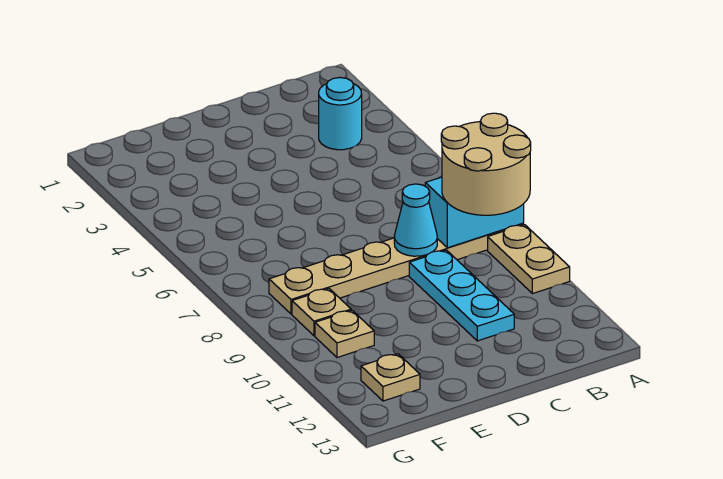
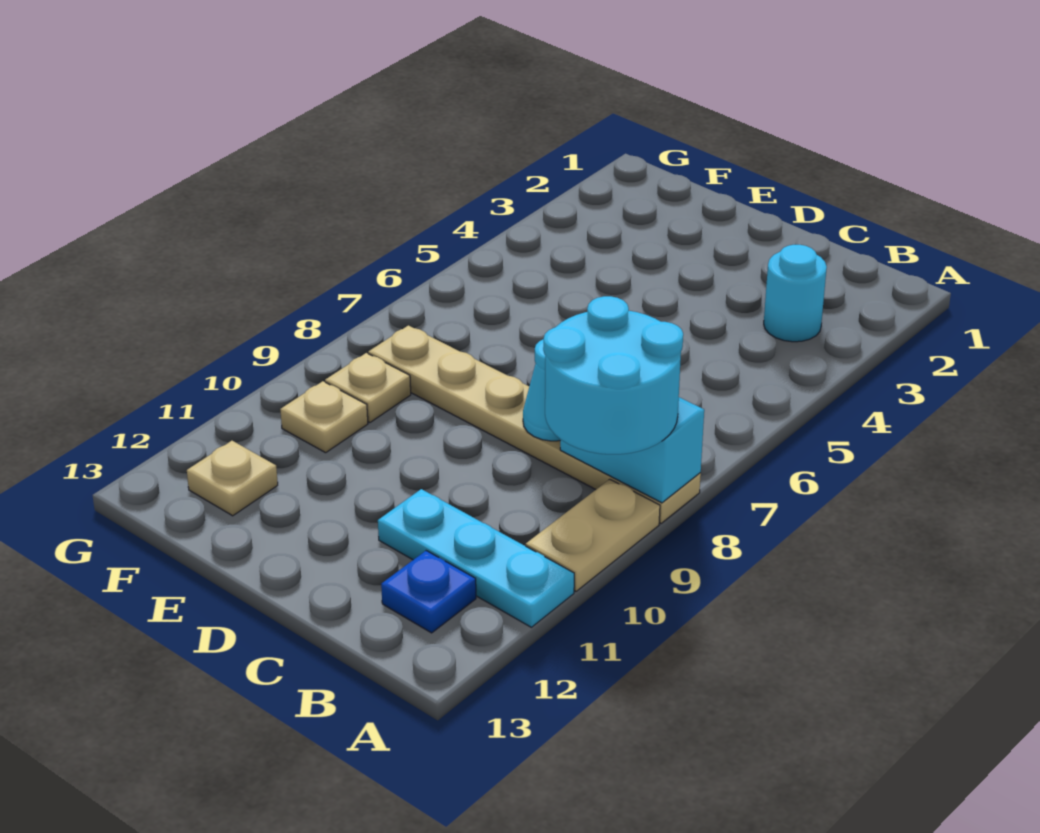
tan round brick A8:B9 level 3 -> cyan round brick A8:B9 level 3
none -> blue plate B12 level 1
cyan plate C9:C11 level 1 -> cyan plate A11:C11 level 1

